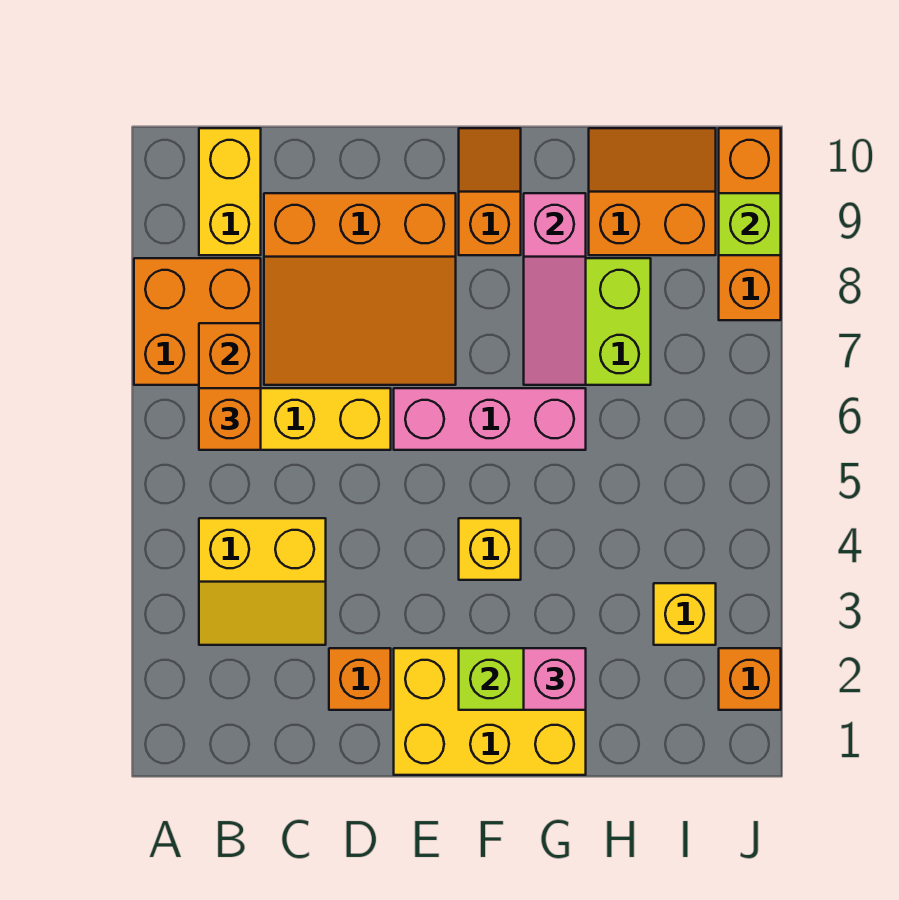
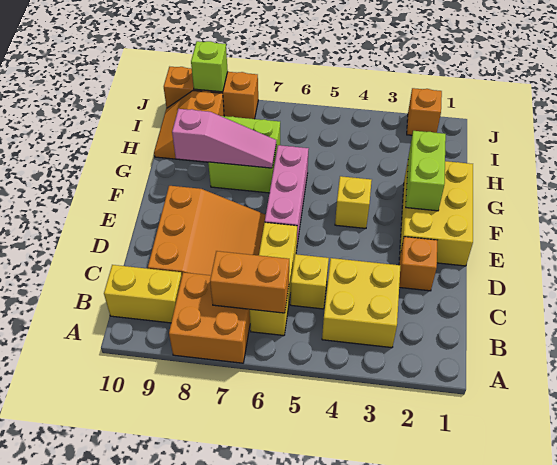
yellow slope B3:C4 level 1 top 4 -> yellow brick B3:C4 level 1
orange brick B6 level 3 -> none
orange slope F9:F10 level 1 top 9 -> none
pink brick G2 level 3 -> none
yellow brick I3 level 1 -> yellow brick C5 level 1

